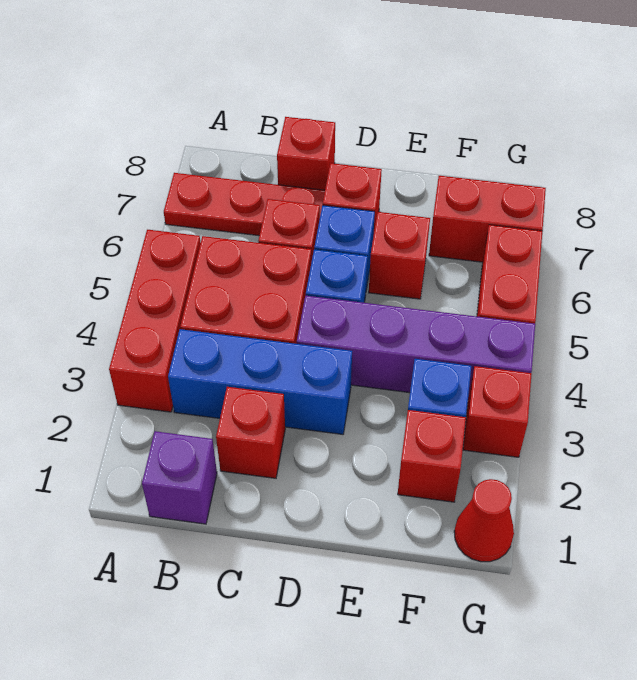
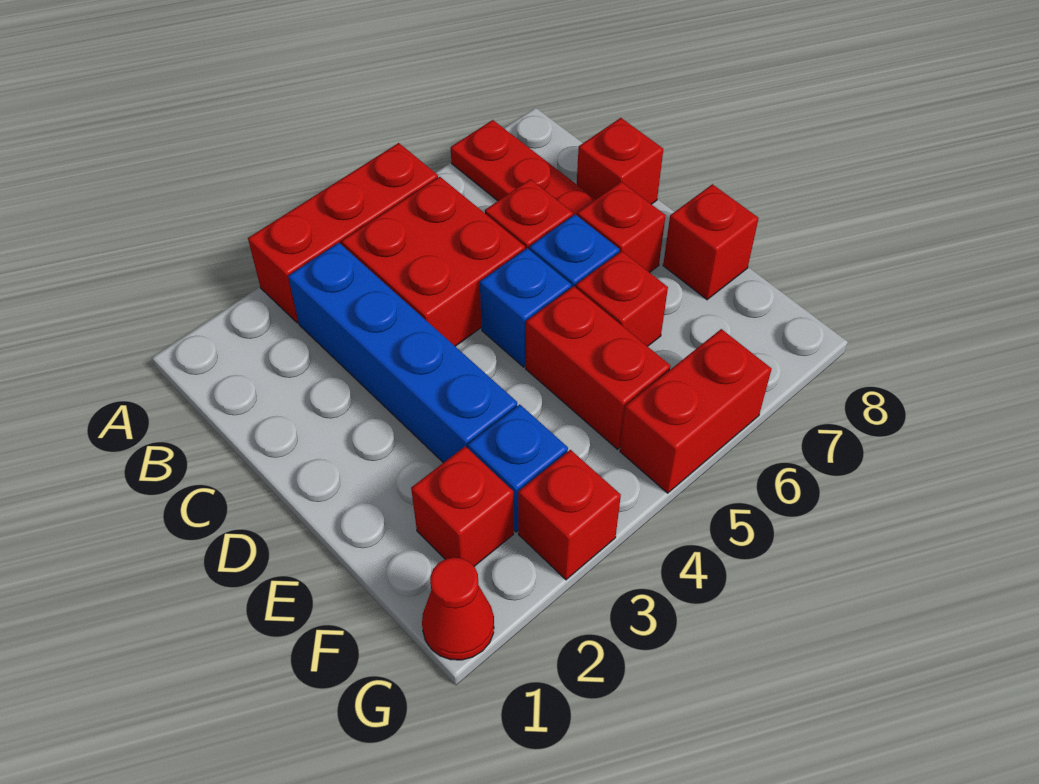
purple brick B1 level 1 -> none
blue brick B3:D3 level 1 -> blue brick B3:E3 level 1
red brick C2 level 1 -> red brick E8 level 1
purple brick D4:G4 level 1 -> none
red brick F7:G7 level 1 -> red brick E5:F5 level 1

